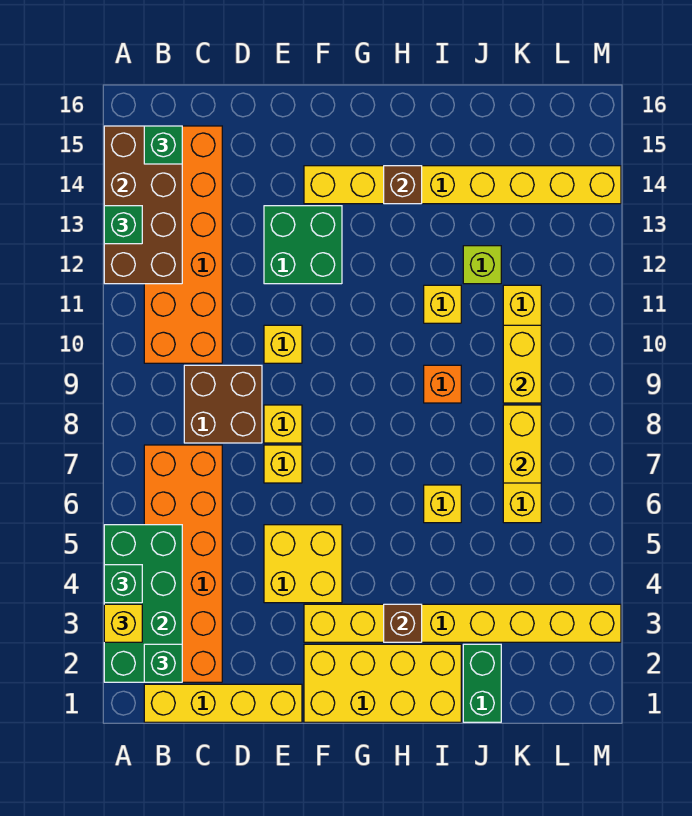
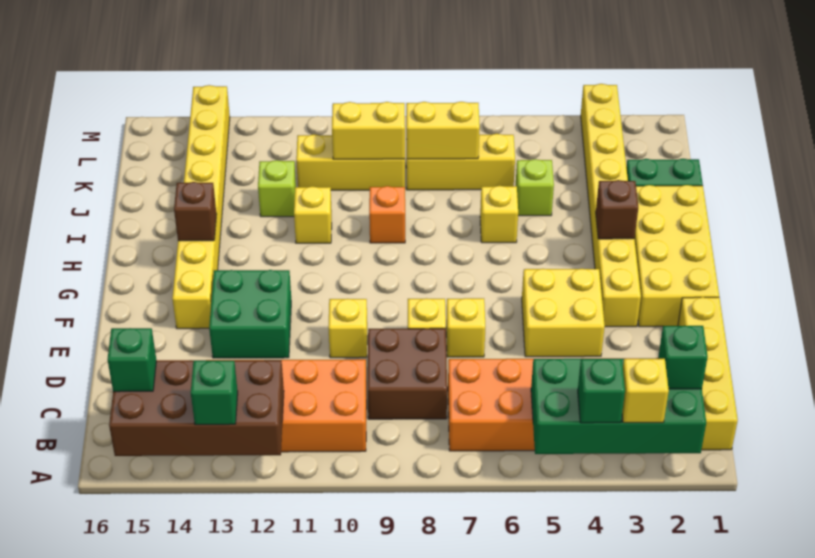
none -> lime brick J5 level 1

